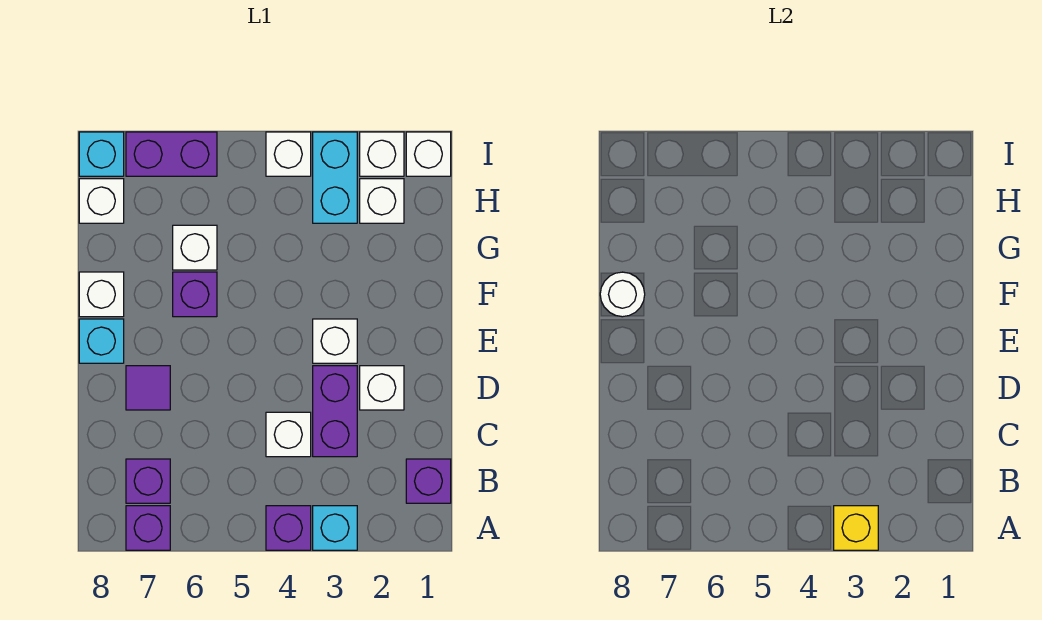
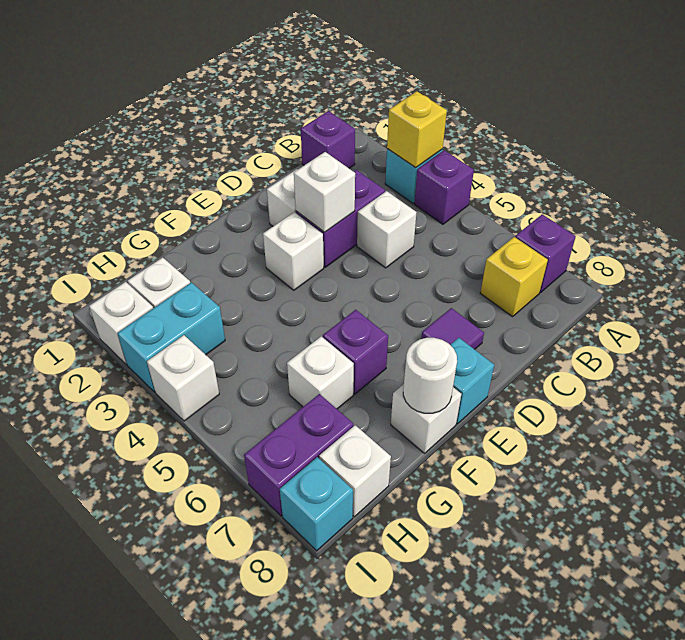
purple brick B7 level 1 -> yellow brick B7 level 1
white brick I1 level 1 -> white brick D3 level 2
purple brick I6:I7 level 1 -> purple brick H7:I7 level 1

